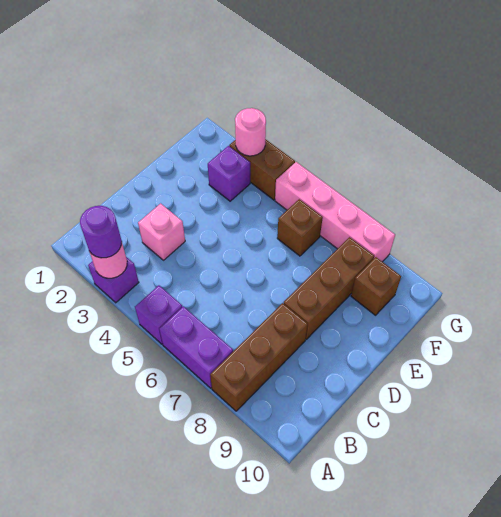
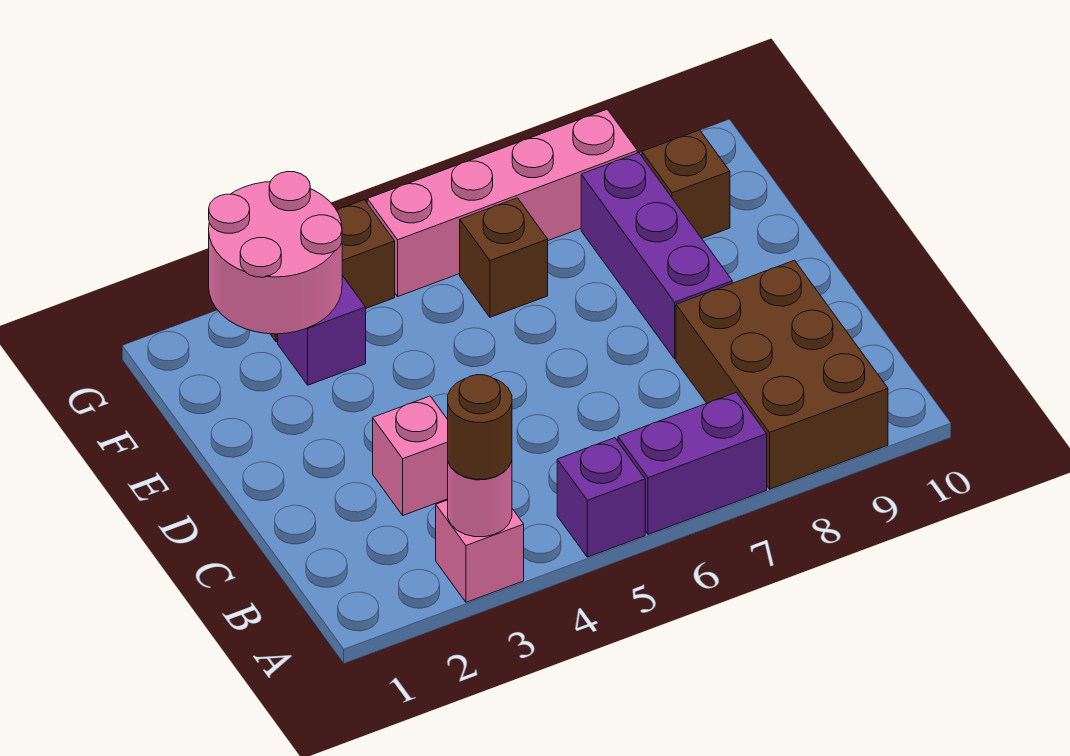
purple brick A3 level 1 -> pink brick A3 level 1
purple round brick A3 level 3 -> brown round brick A3 level 3
brown brick A8:C8 level 1 -> brown brick A8:C9 level 1
brown brick D8:F8 level 1 -> purple brick D8:F8 level 1
pink round brick G3 level 2 -> pink round brick F2:G3 level 2

